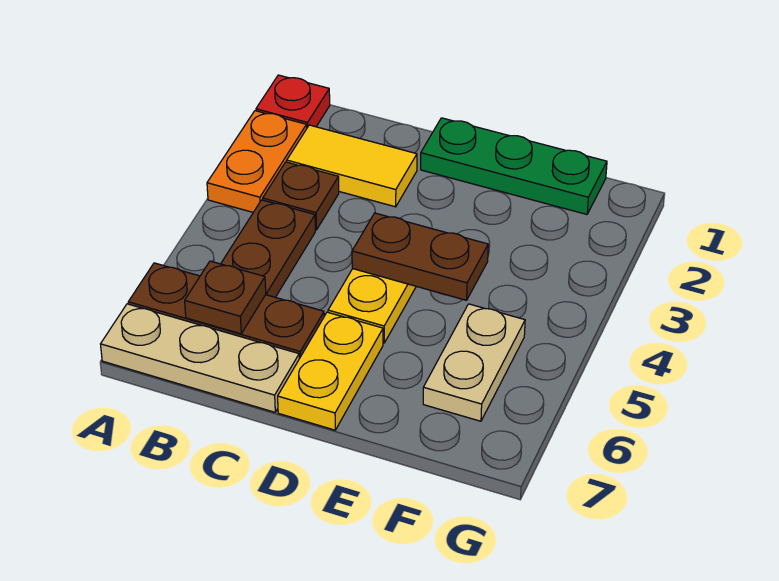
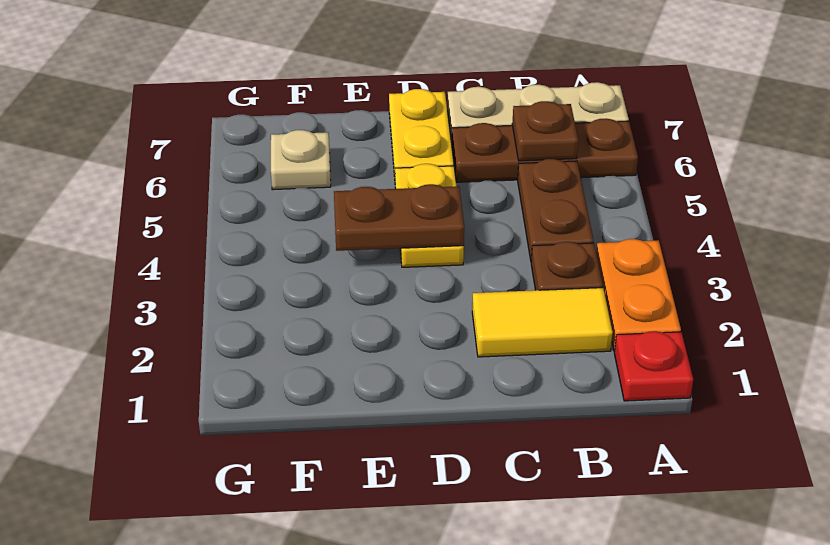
green plate D1:F1 level 1 -> none
tan plate F5:F6 level 1 -> tan plate F6 level 1

